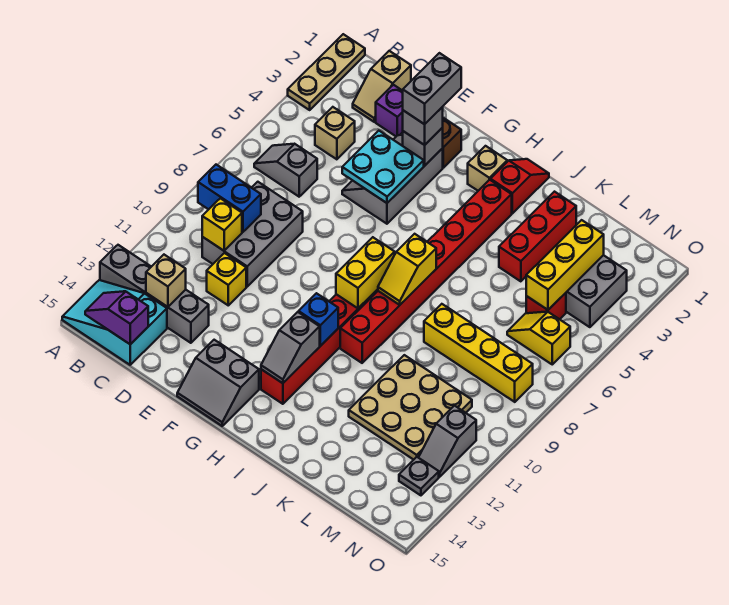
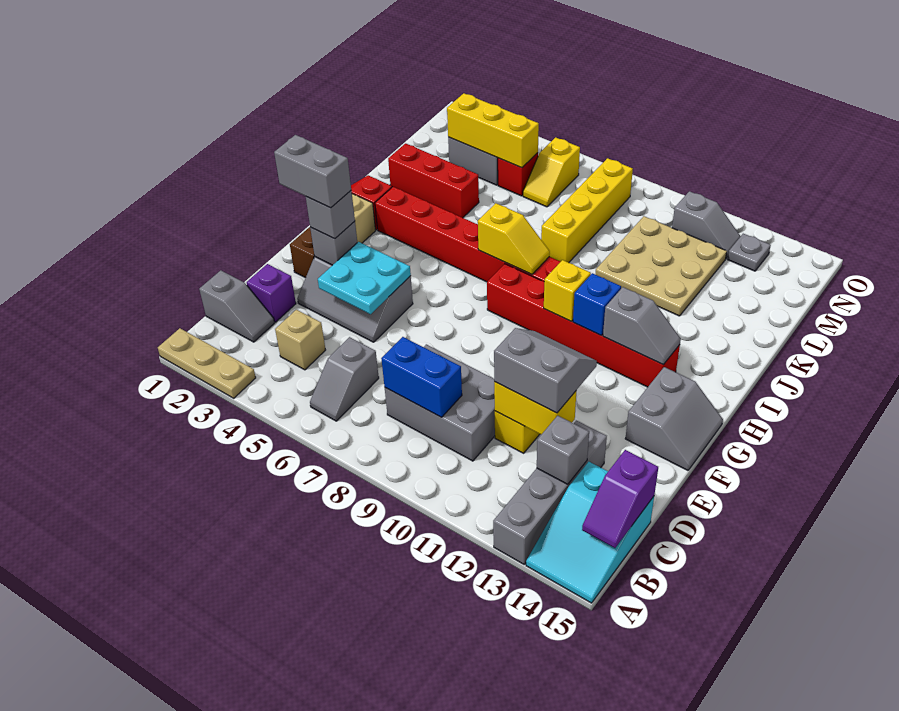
blue brick B9:C9 level 2 -> blue brick C8:C9 level 2
tan slope C1:C2 level 1 top 1 -> grey slope C1:C2 level 1 top 1
yellow brick C10 level 2 -> yellow brick H10 level 2
tan brick C13 level 2 -> grey brick C13 level 2
none -> grey slope D11:E12 level 3 top D
yellow brick H8:H9 level 2 -> yellow brick D11:D12 level 2

